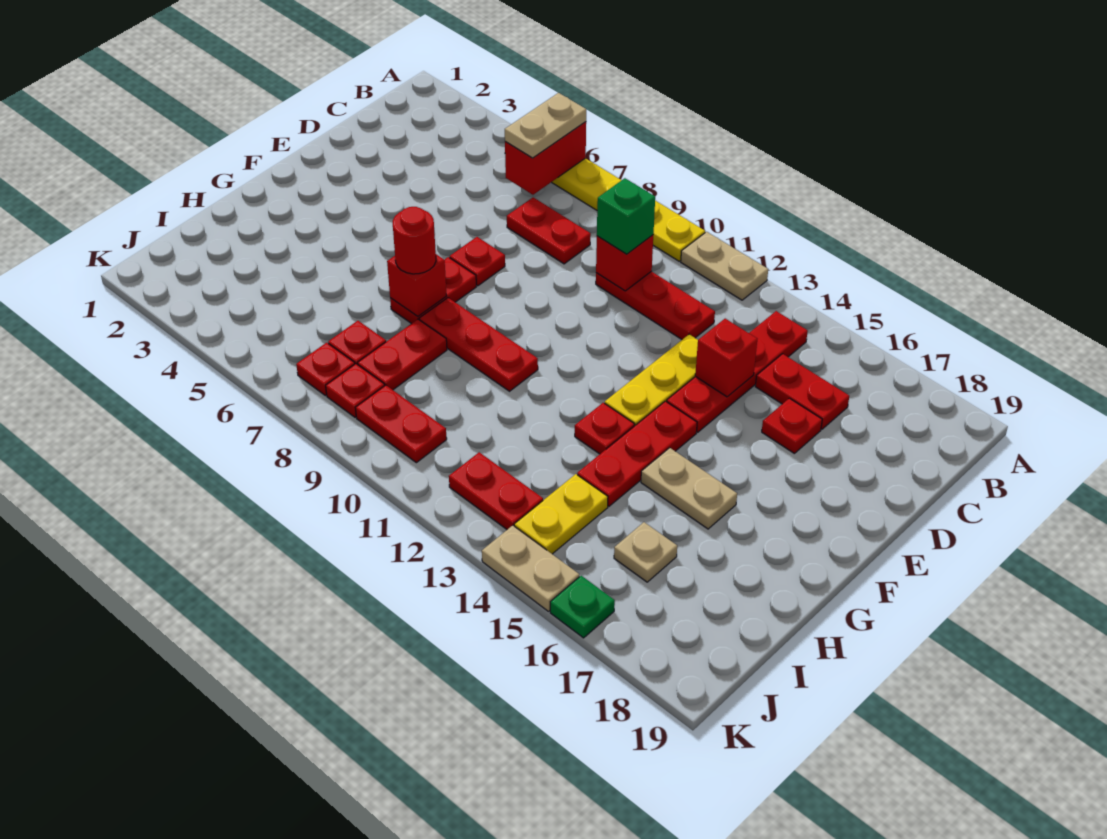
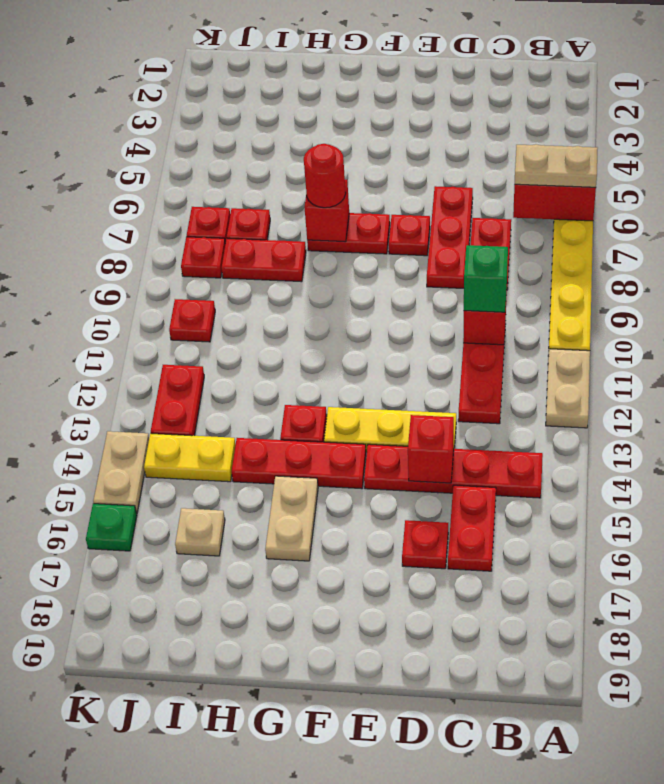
red plate G8:G10 level 1 -> red plate D6:D8 level 1
red plate J9:J10 level 1 -> red plate J10 level 1

